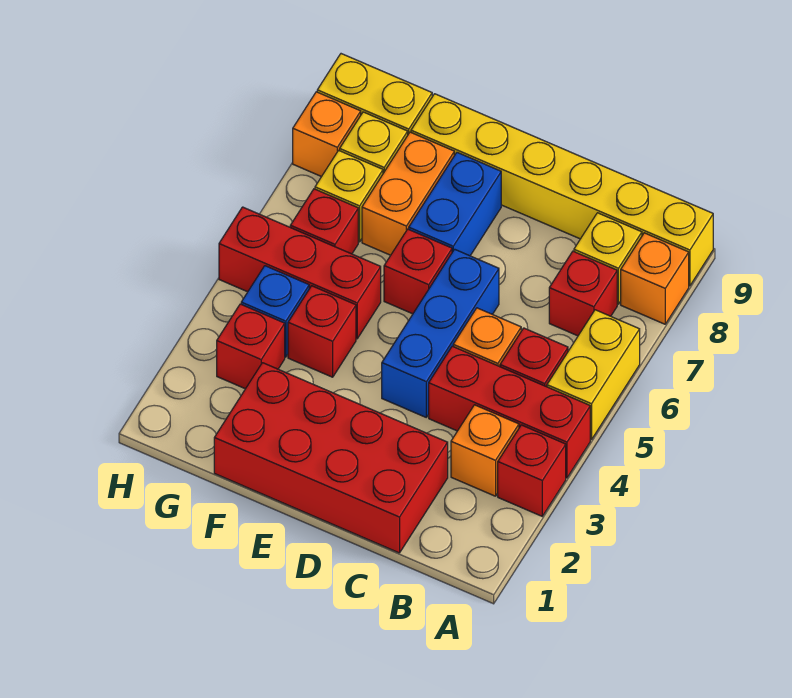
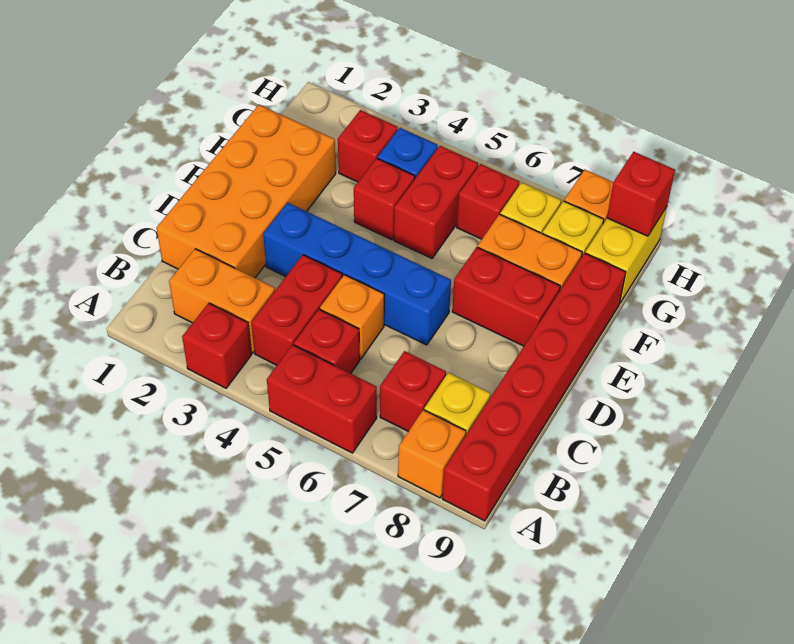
red brick A4:C4 level 1 -> red brick B4:C4 level 1
yellow brick A5:A6 level 1 -> red brick A5:A6 level 1
yellow brick A9:F9 level 1 -> red brick A9:F9 level 1
orange brick B3 level 1 -> orange brick B2:B3 level 1
red brick C1:F2 level 1 -> orange brick C1:F2 level 1
blue brick D4:D6 level 1 -> blue brick D3:D6 level 1
red brick E6 level 1 -> red brick H9 level 2
blue brick E7:E8 level 1 -> red brick E7:E8 level 1
red brick F5:H5 level 1 -> red brick F5:G5 level 1

